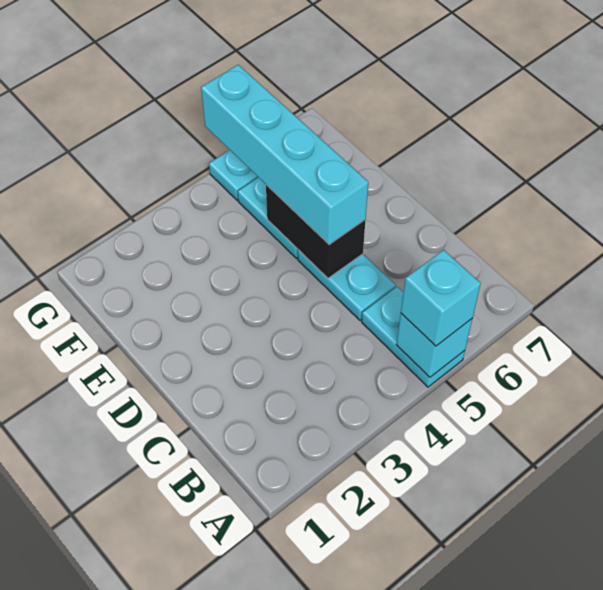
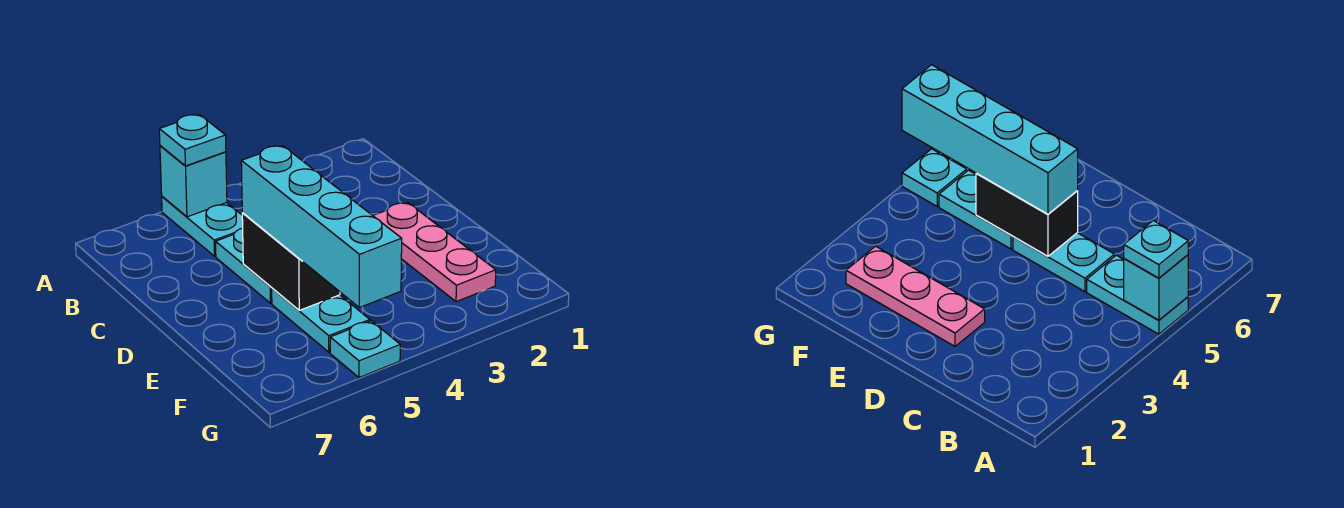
cyan brick A5 level 3 -> cyan plate A5 level 3
none -> pink plate D2:F2 level 1

